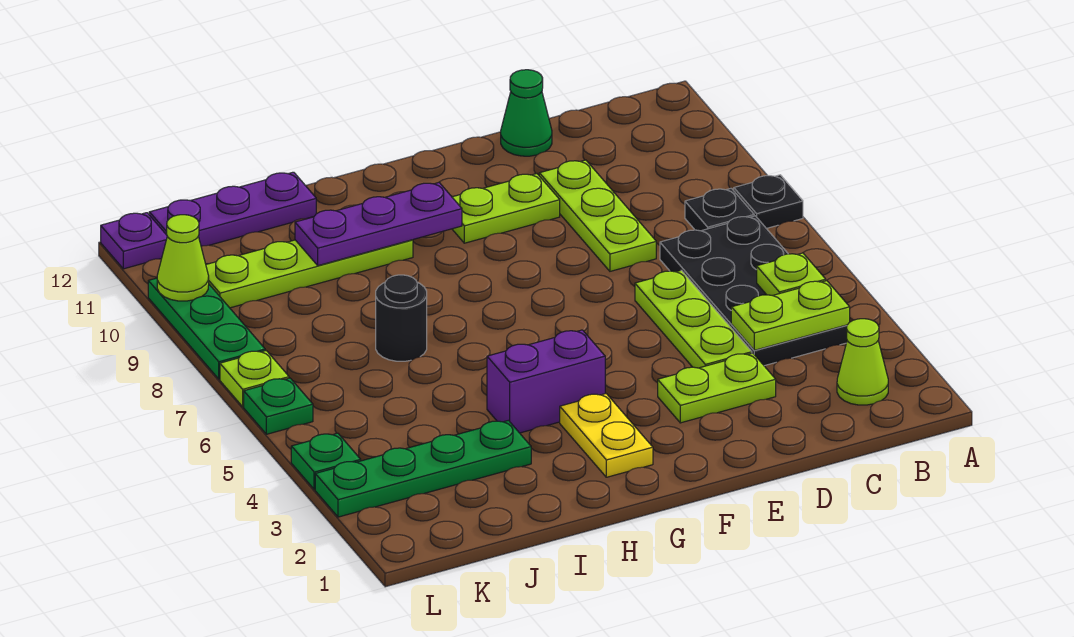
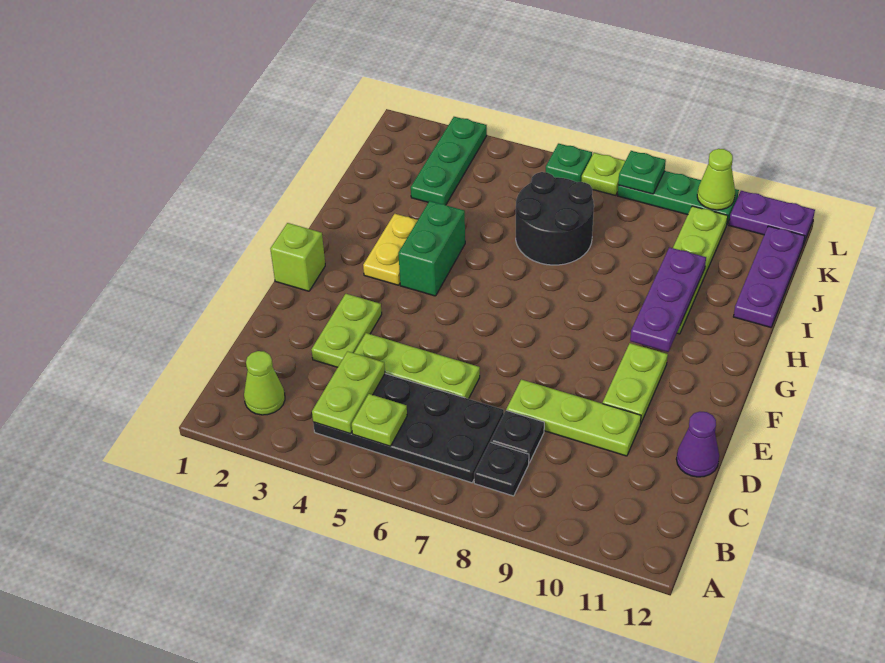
black plate A8 level 1 -> black plate C8 level 1
green cone D12 level 1 -> purple cone D12 level 1
none -> lime brick F1 level 1
yellow plate G2:G3 level 1 -> yellow plate G3:H3 level 1
purple brick G4:H4 level 1 -> green brick G4:H4 level 1
green plate I3:L3 level 1 -> green plate J3:L3 level 1
black round brick I7 level 1 -> black round brick I6:J7 level 1
green plate L4 level 1 -> green plate L8 level 2
purple plate L12 level 1 -> purple plate L11:L12 level 1

